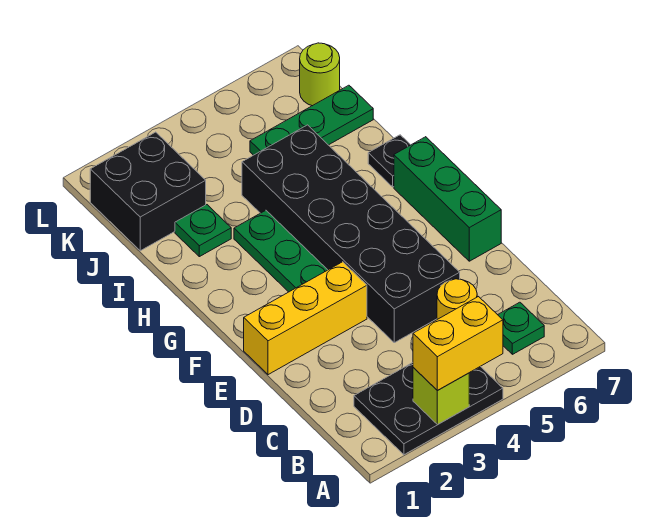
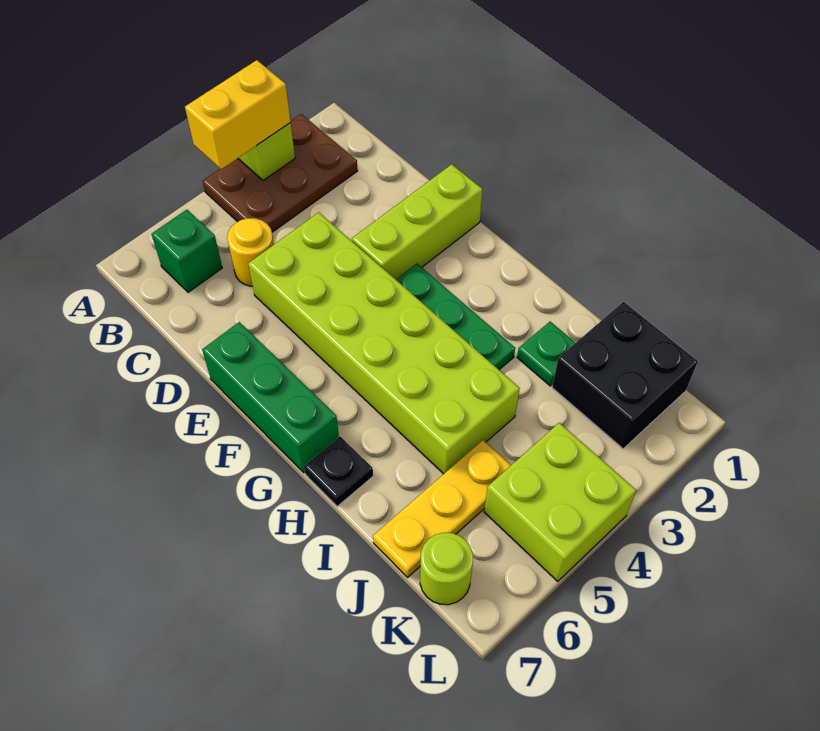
black plate A2:B4 level 1 -> brown plate A2:B4 level 1
green plate B6 level 1 -> green brick B6 level 1
black brick D4:I5 level 1 -> lime brick D4:I5 level 1
yellow brick E1:E3 level 1 -> lime brick E1:E3 level 1
green plate J5:J7 level 1 -> yellow plate J5:J7 level 1
none -> lime brick K4:L5 level 1

